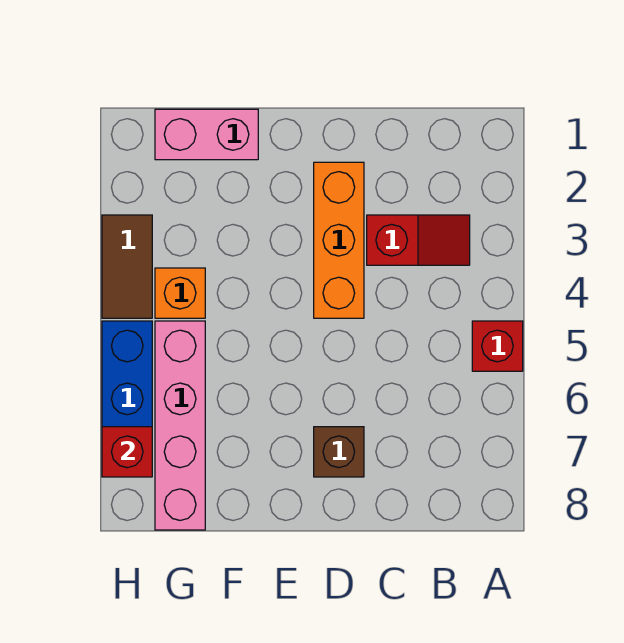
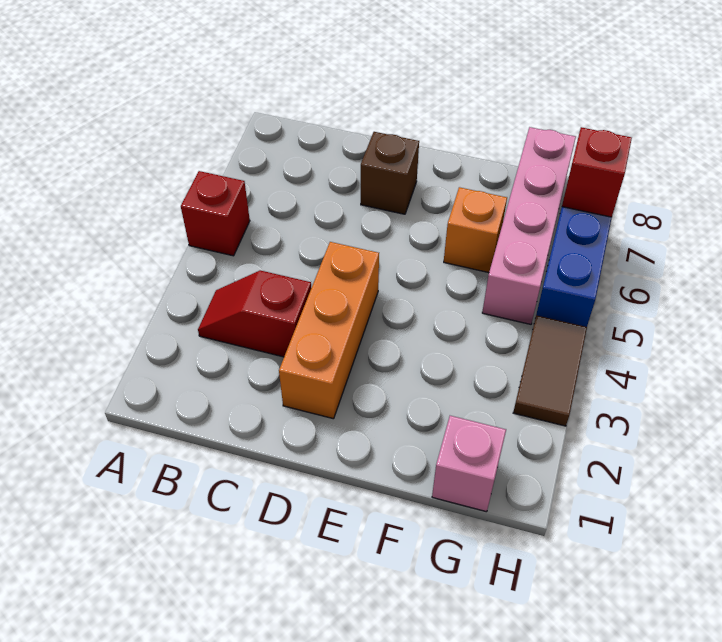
pink brick F1:G1 level 1 -> pink brick G1 level 1
orange brick G4 level 1 -> orange brick F6 level 1

